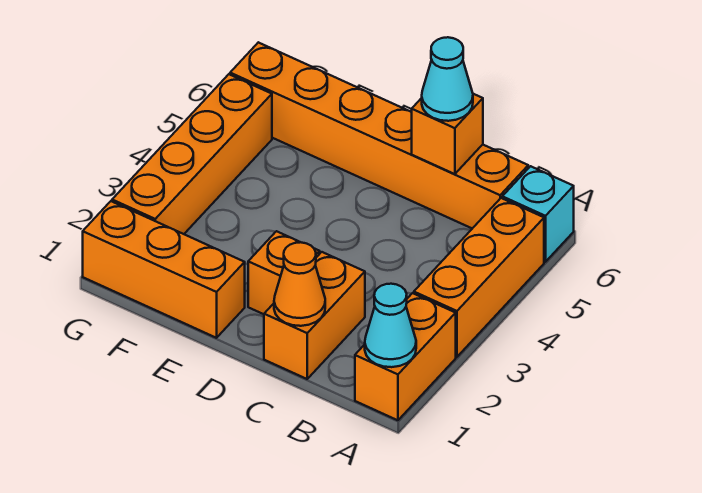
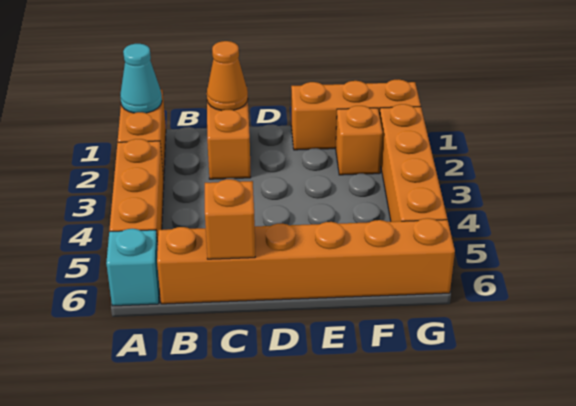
cyan cone C6 level 3 -> none
orange brick D2 level 1 -> orange brick F2 level 1

